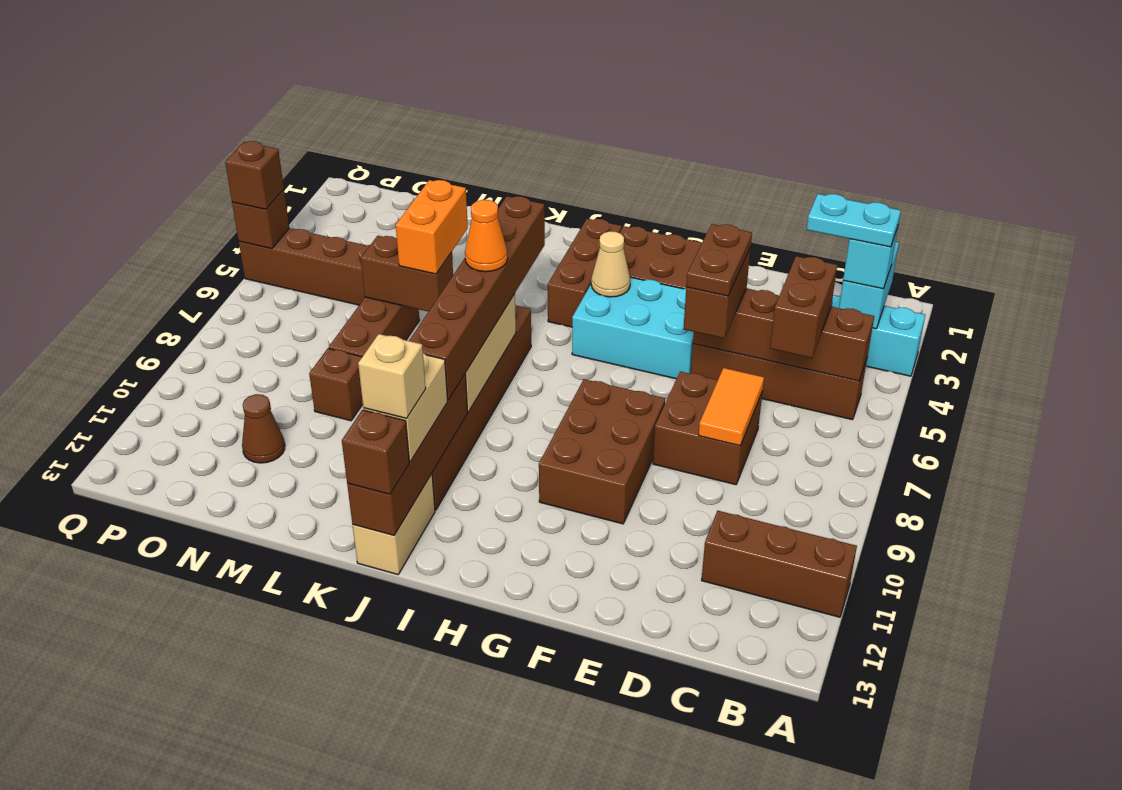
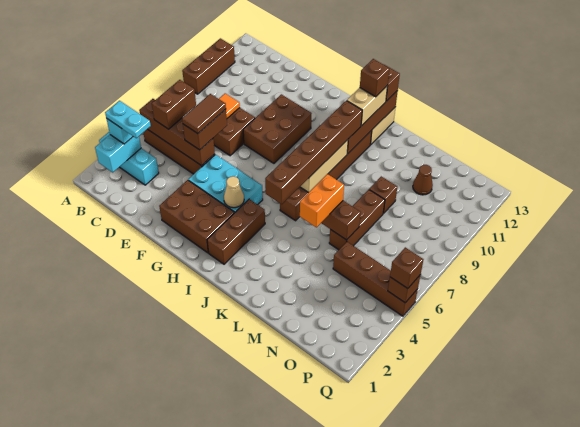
brown brick A11:C11 level 1 -> brown brick A9:A11 level 1
brown plate E5:E6 level 4 -> brown tile E5:E6 level 4
orange cone J7 level 4 -> none
tan brick J12 level 4 -> brown brick J12 level 4

